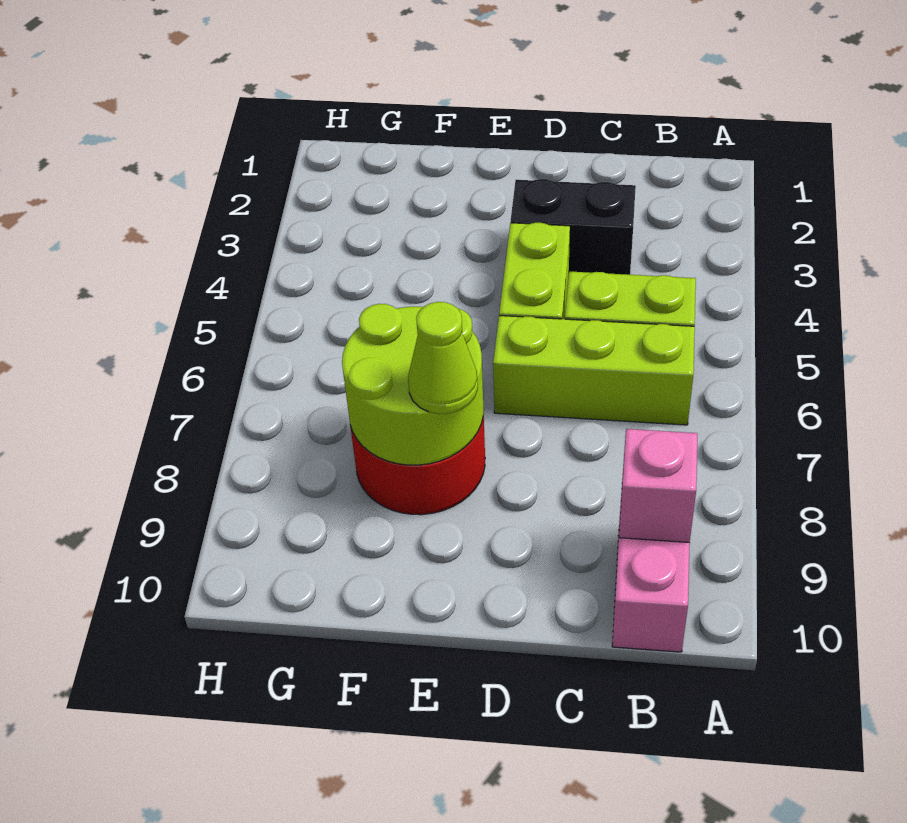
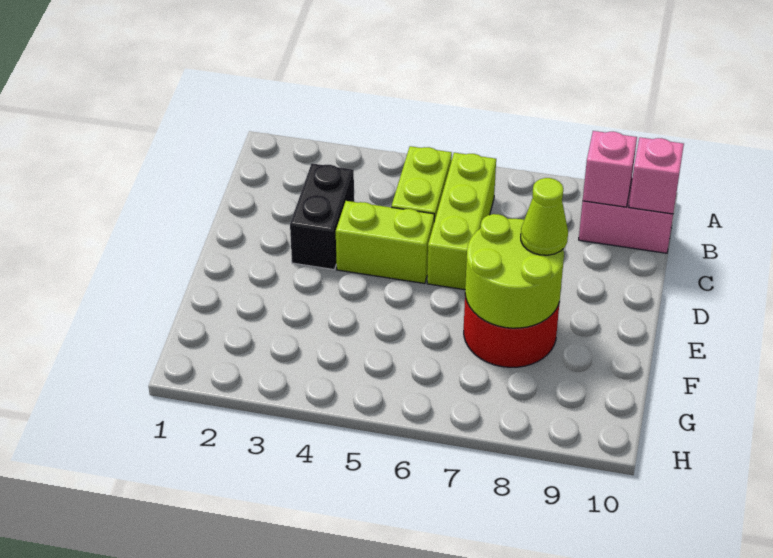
none -> pink brick B10 level 2

